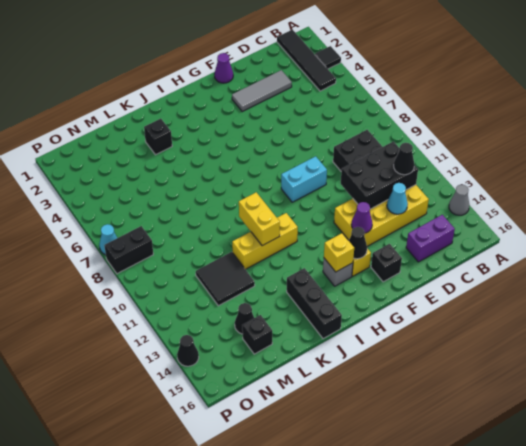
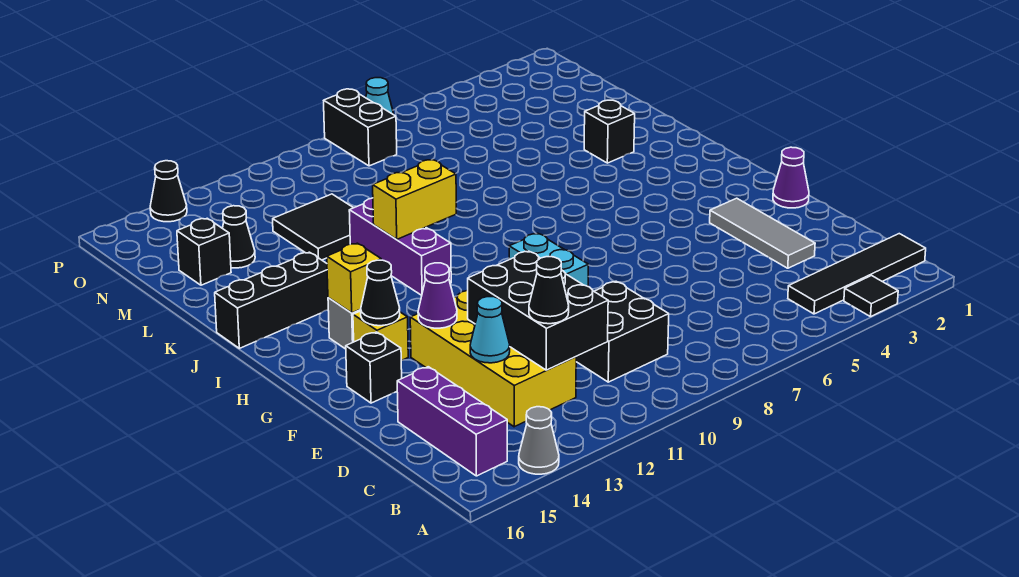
purple brick C15:D15 level 1 -> purple brick B15:D15 level 1
yellow brick I11:K11 level 1 -> purple brick I11:K11 level 1

